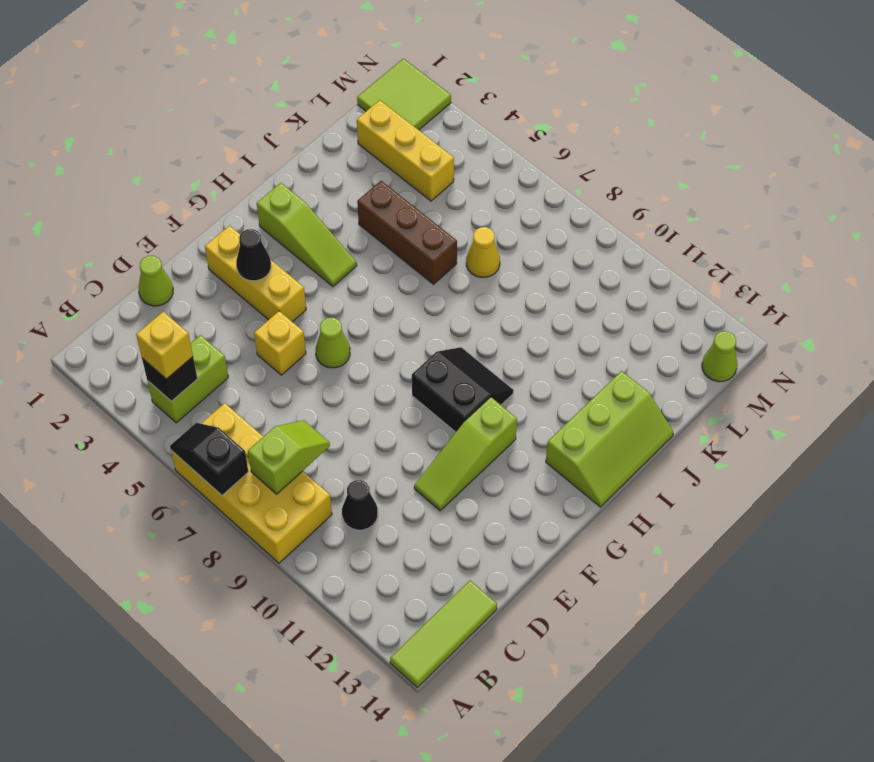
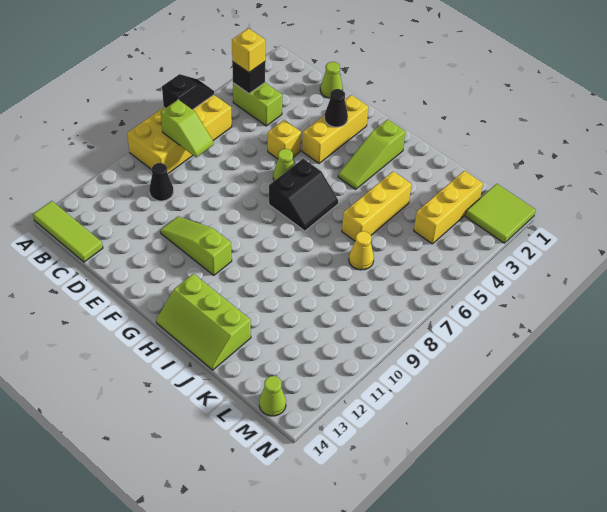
black slope G9:H10 level 1 top G -> black slope G6:H7 level 1 top G
brown brick J4:J6 level 1 -> yellow brick J4:J6 level 1

